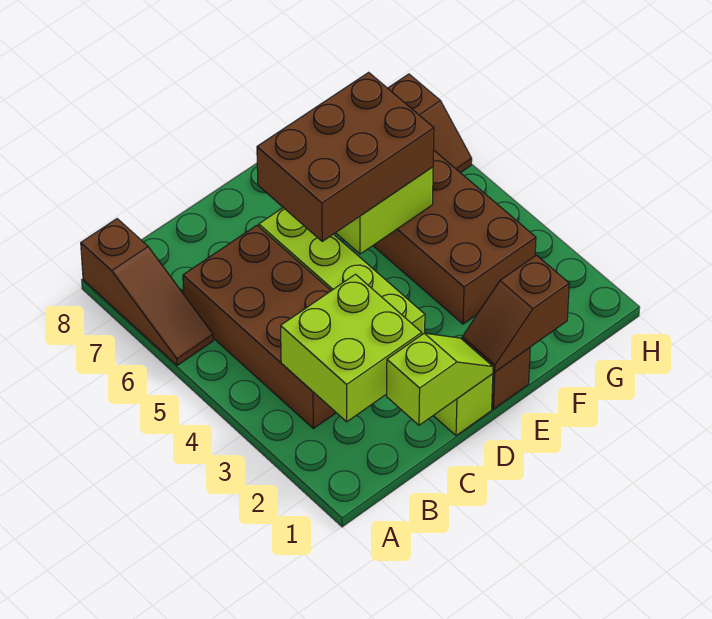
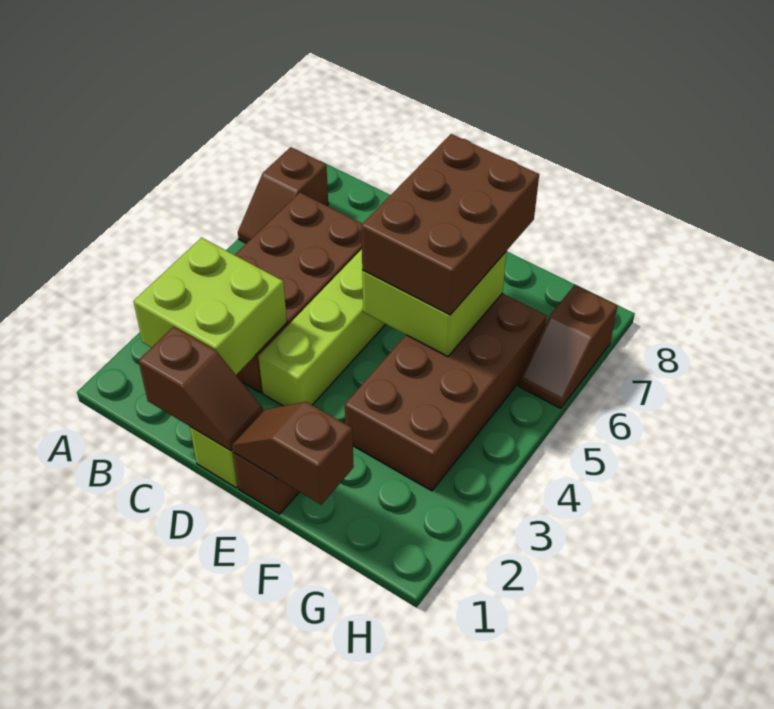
brown slope A6:A8 level 1 top 8 -> brown slope A6:A7 level 1 top 7
lime slope C1:D1 level 2 top C -> brown slope C1:D1 level 2 top C
brown brick D5:F6 level 3 -> brown brick E5:F7 level 3

